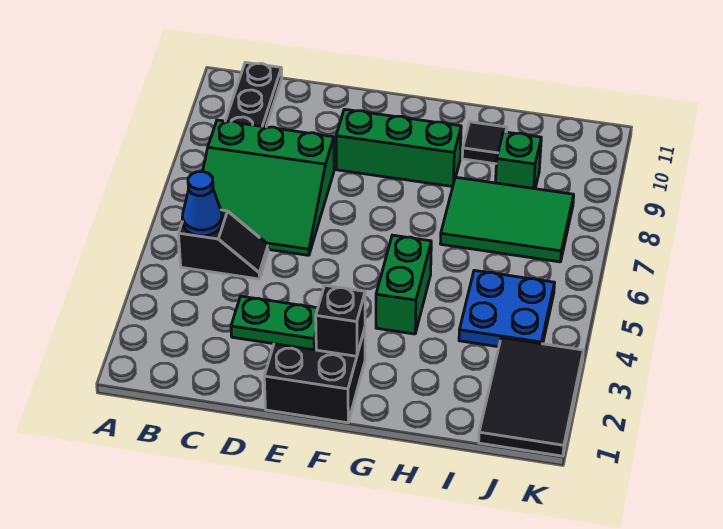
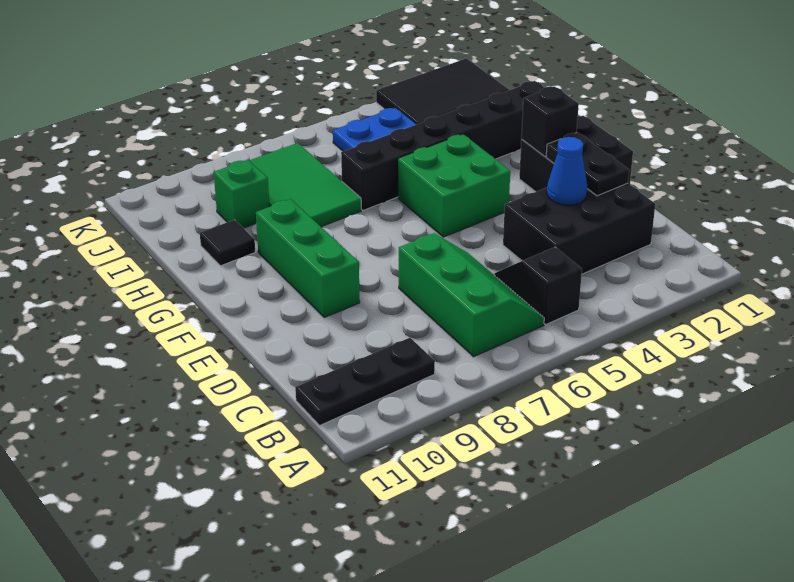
blue cone B5 level 2 -> blue cone D3 level 2
green slope B6:D8 level 1 top 8 -> green slope B6:D7 level 1 top 7
none -> black brick C2:D4 level 1
green plate D2:E2 level 2 -> black plate D2:E2 level 2
green brick G4:G5 level 1 -> green brick F4:G5 level 1
none -> black brick H1:H6 level 1

